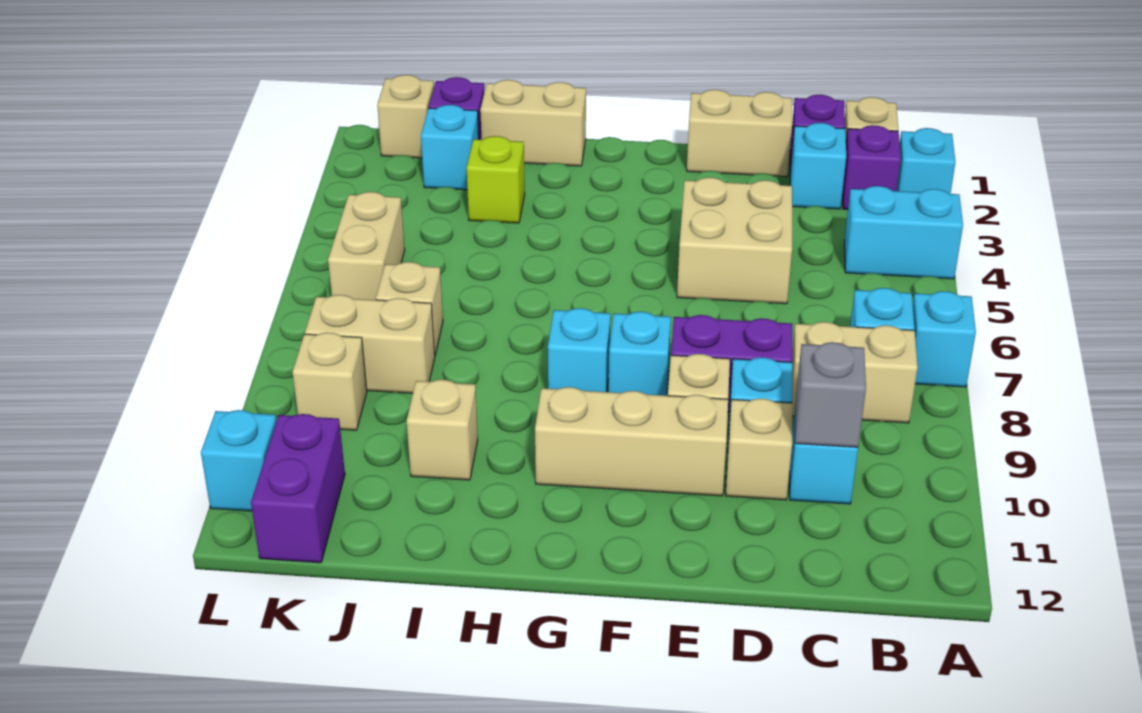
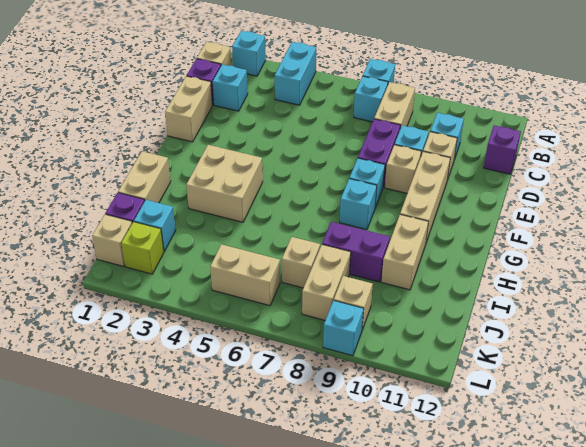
purple brick B2 level 1 -> purple brick C12 level 1
grey brick C10 level 2 -> none
tan brick D4:E5 level 1 -> tan brick G3:H4 level 1
lime brick I3 level 1 -> lime brick K2 level 1
tan brick I10 level 1 -> tan brick H10:I10 level 1
purple brick K11:K12 level 1 -> purple brick I8:I9 level 1
cyan brick L11 level 1 -> cyan brick L9 level 1

